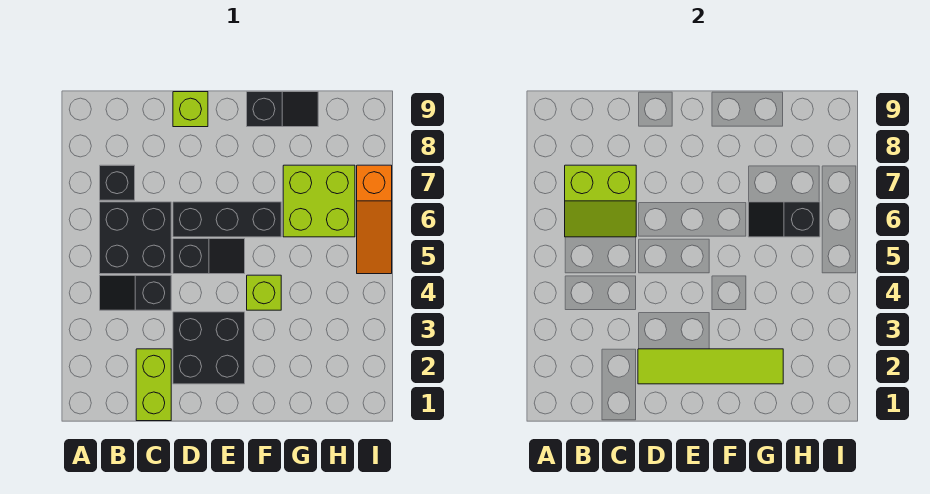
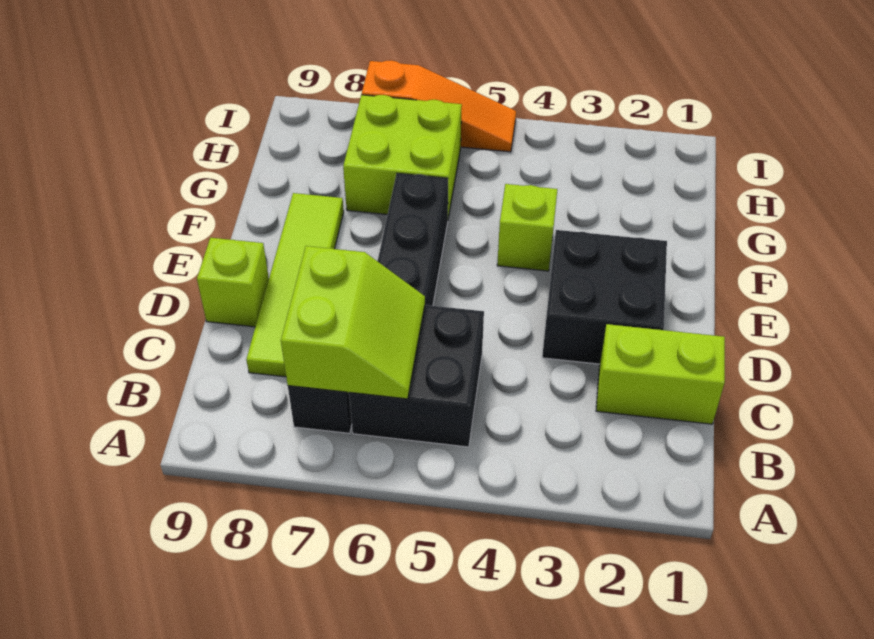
black slope B4:C4 level 1 top C -> none
lime tile D2:G2 level 2 -> lime tile C8:F8 level 1
black slope D5:E5 level 1 top D -> none
black slope F9:G9 level 1 top F -> none
black slope G6:H6 level 2 top H -> none

